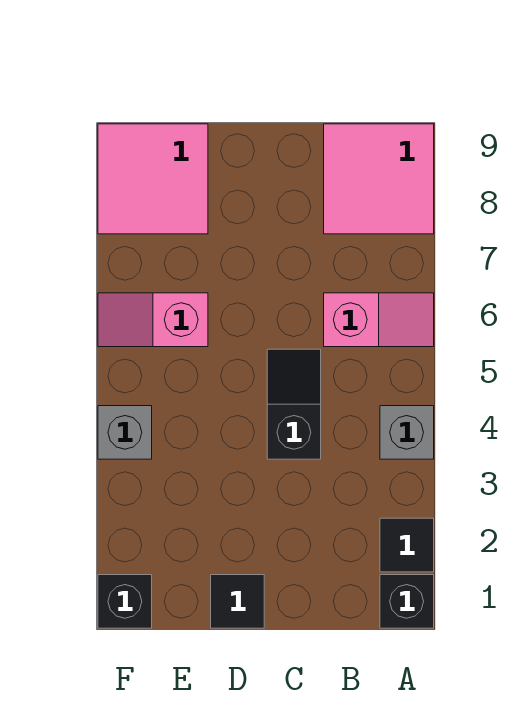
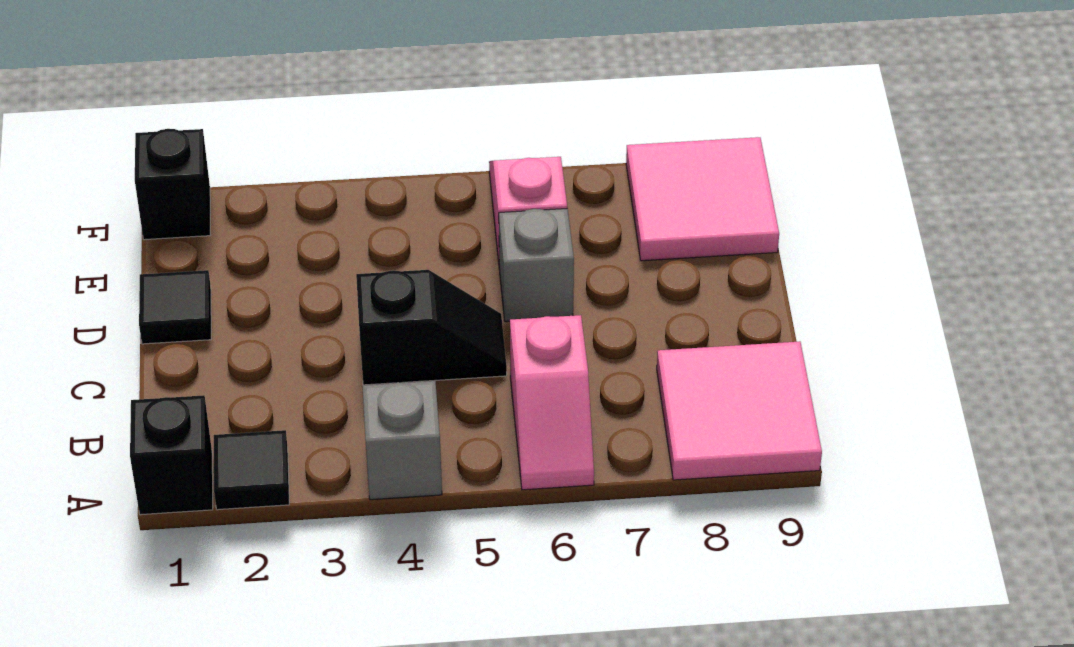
grey brick F4 level 1 -> grey brick D6 level 1

